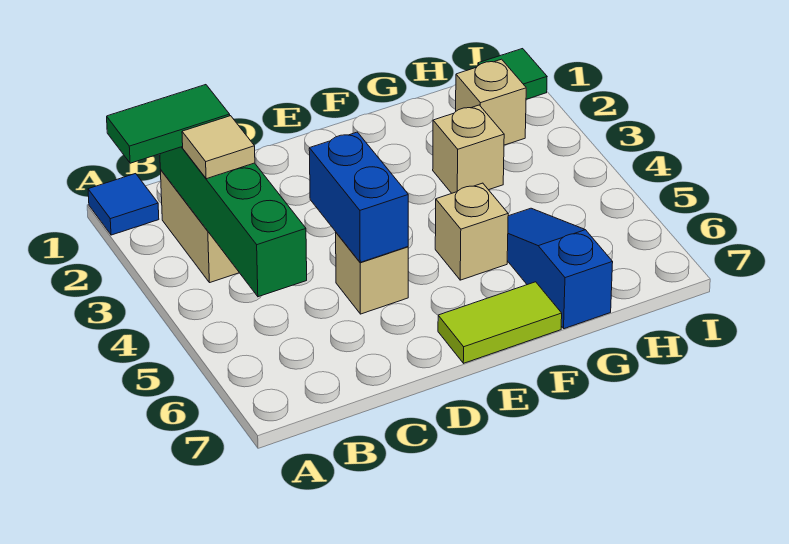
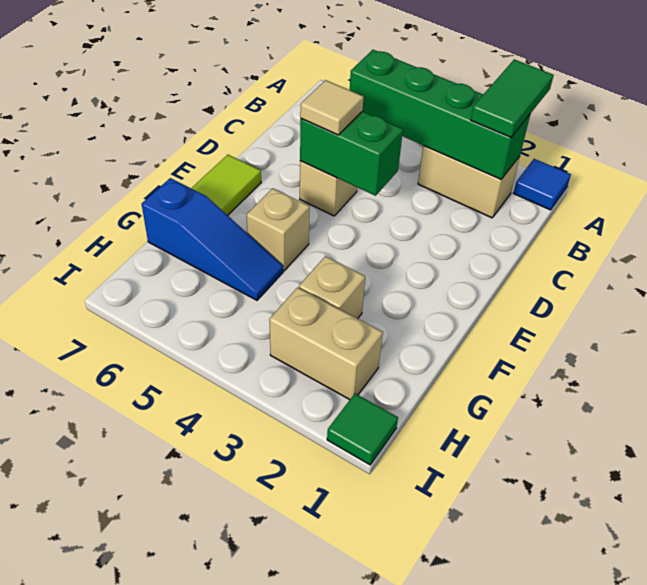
tan tile B3 level 3 -> tan tile D5 level 3
blue brick D4:D5 level 2 -> green brick D4:D5 level 2
tan brick H2 level 1 -> tan brick H2:H3 level 1

